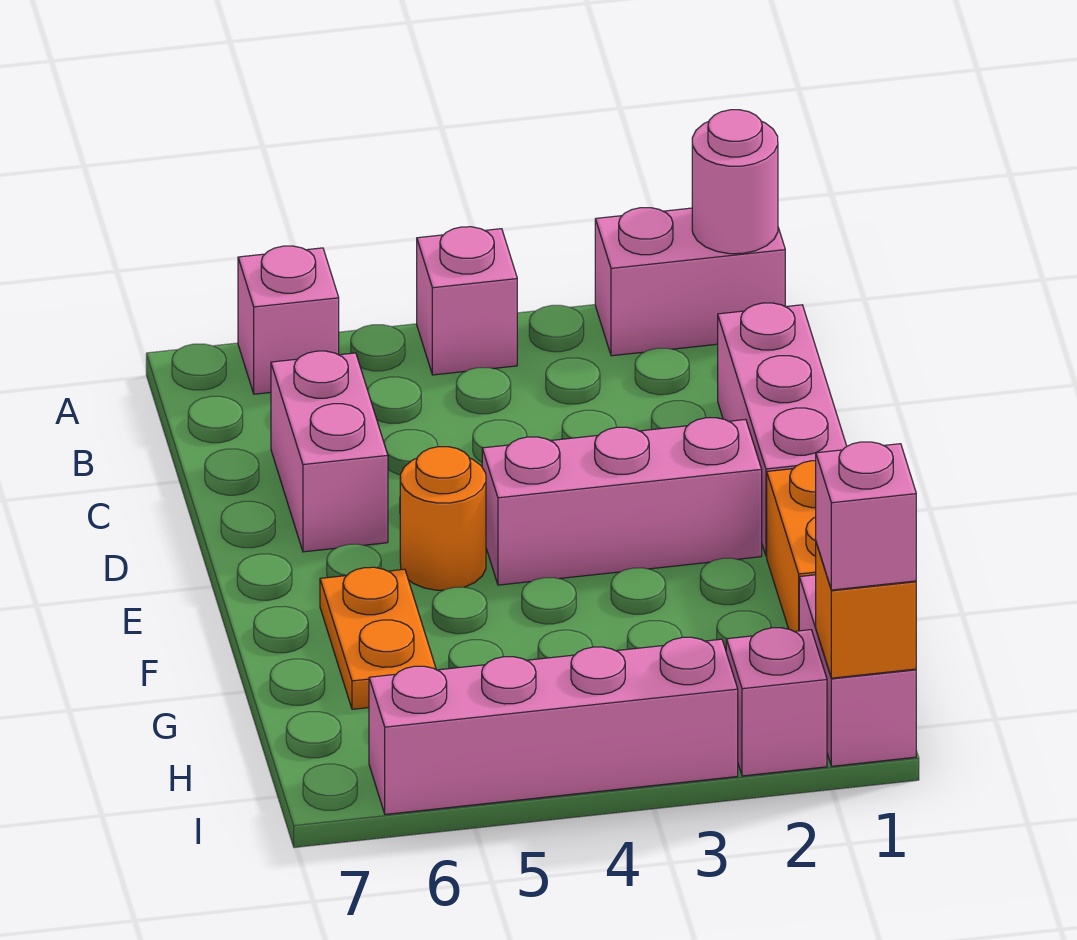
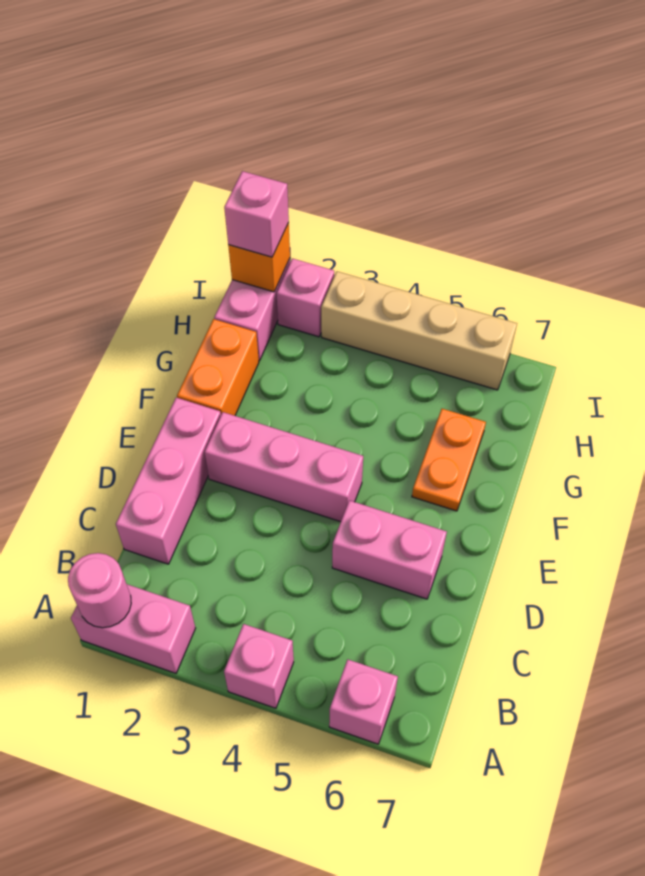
pink brick C6:D6 level 1 -> pink brick D5:D6 level 1
orange round brick E5 level 1 -> none
pink brick I3:I6 level 1 -> tan brick I3:I6 level 1

